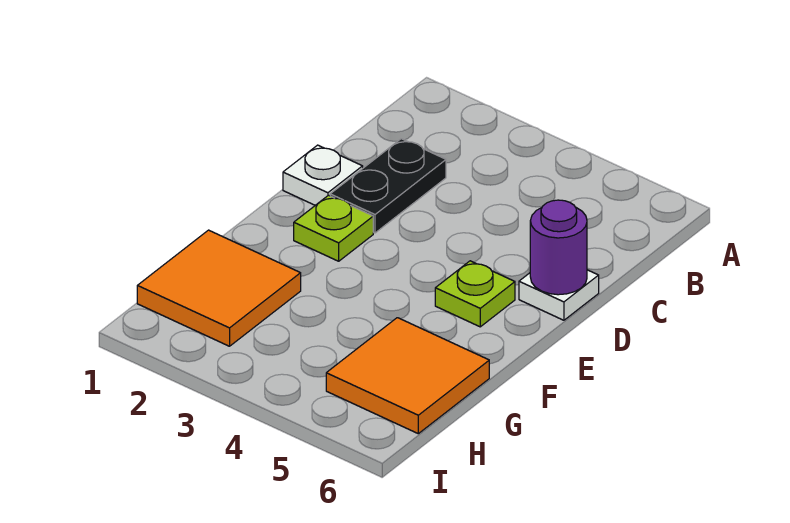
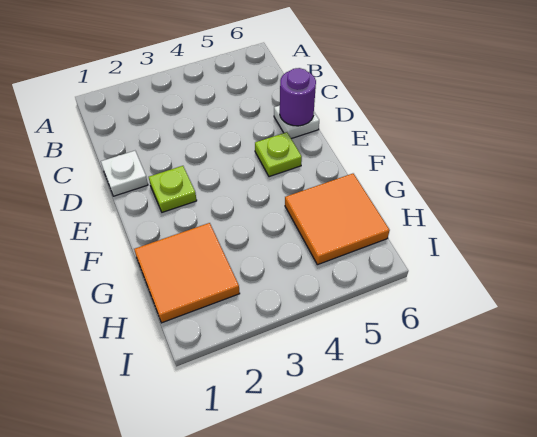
black plate C2:D2 level 1 -> none

